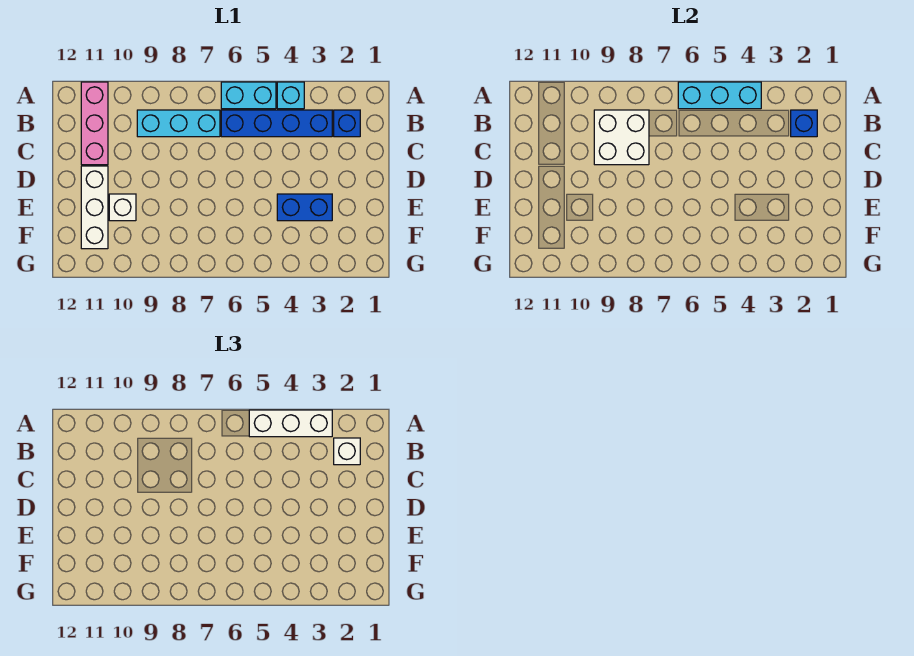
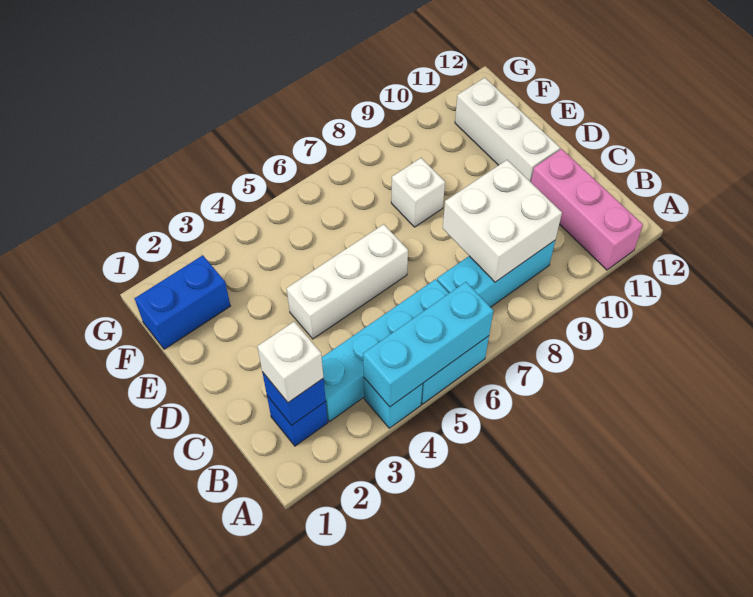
white brick A3:A5 level 3 -> white brick D4:D6 level 1
blue brick B3:B6 level 1 -> cyan brick B3:B6 level 1
blue brick E3:E4 level 1 -> blue brick F1:F2 level 1
white brick E10 level 1 -> white brick E8 level 1

